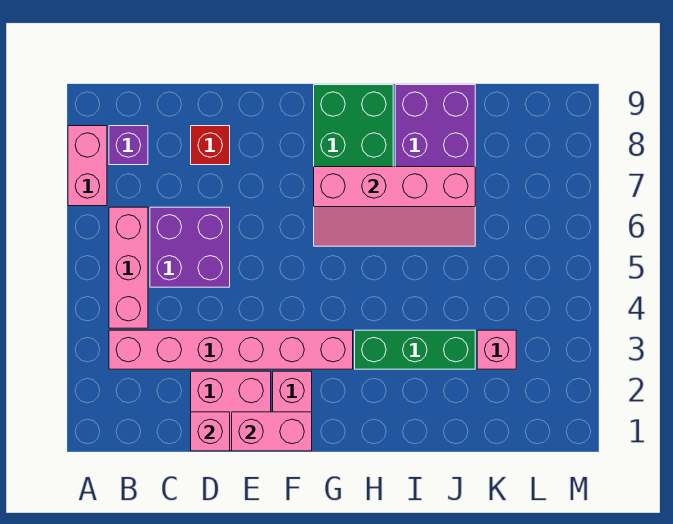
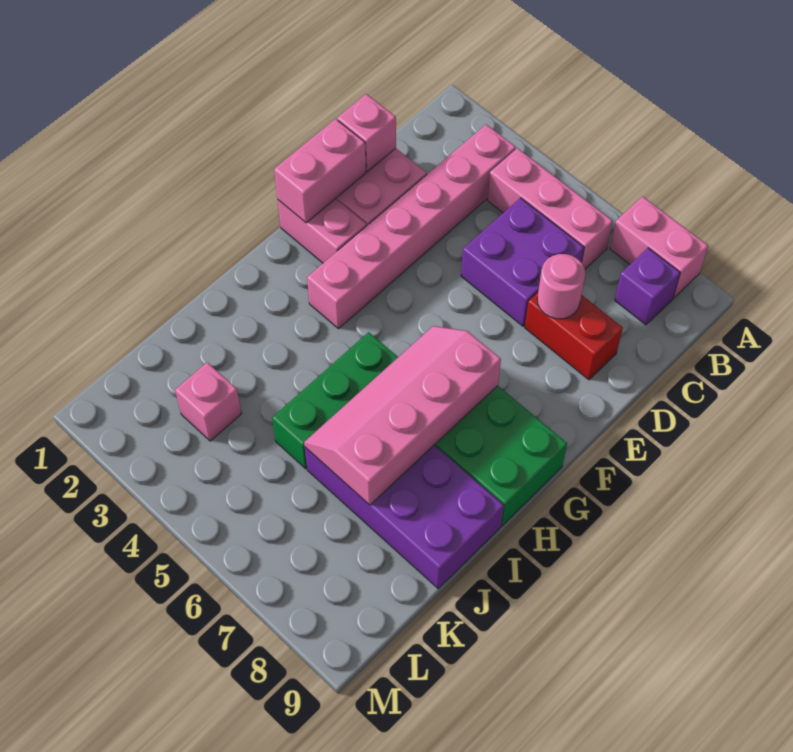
none -> pink round brick D7 level 2
red brick D8 level 1 -> red brick D7:D8 level 1
green brick H3:J3 level 1 -> green brick H5:J5 level 1

